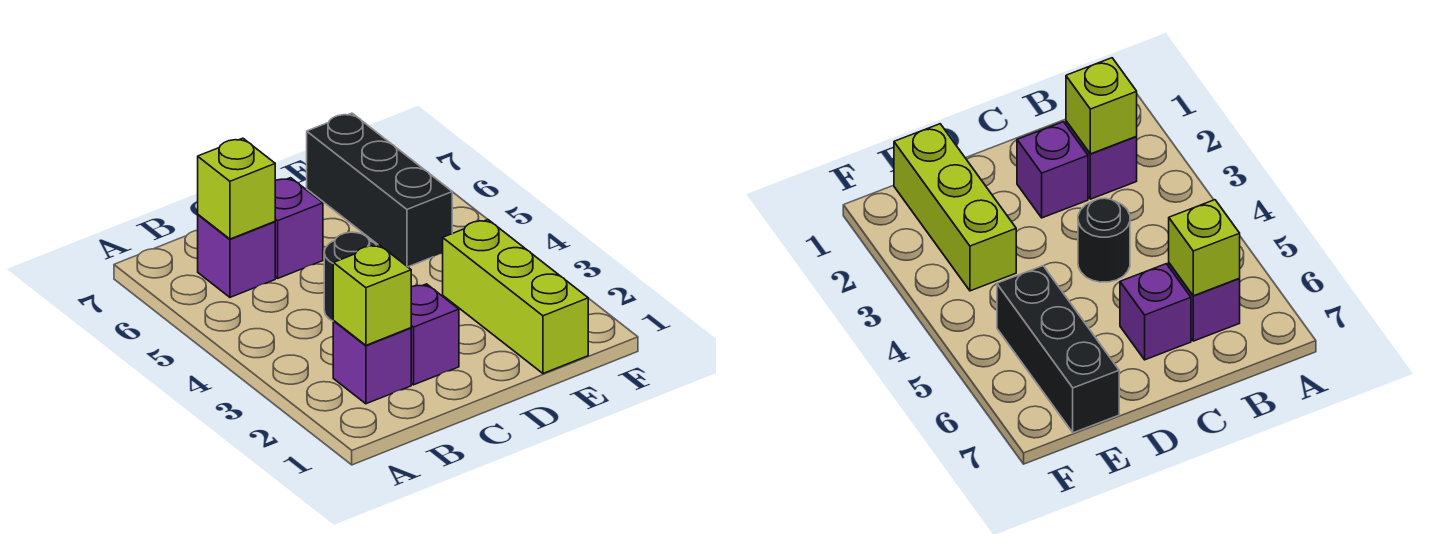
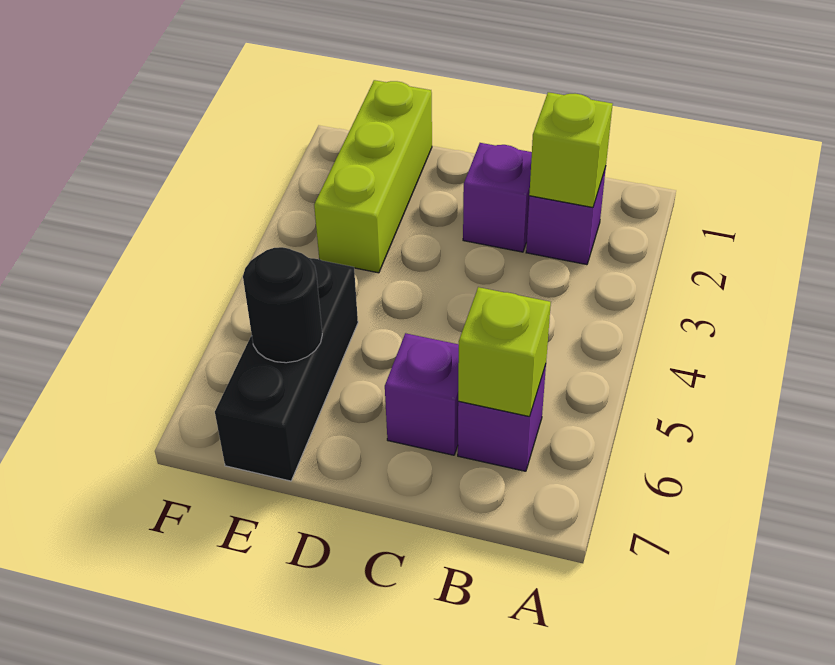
black round brick C4 level 1 -> black round brick E6 level 2

